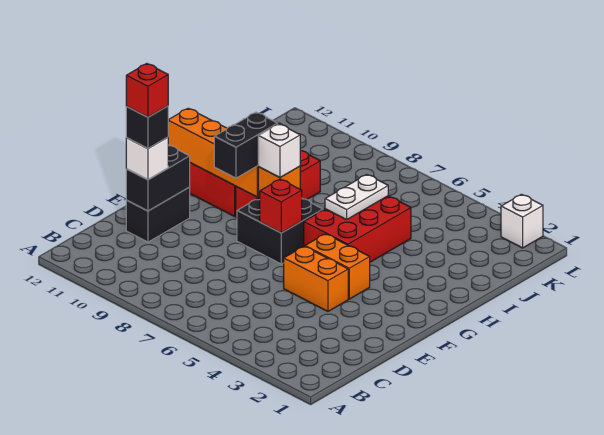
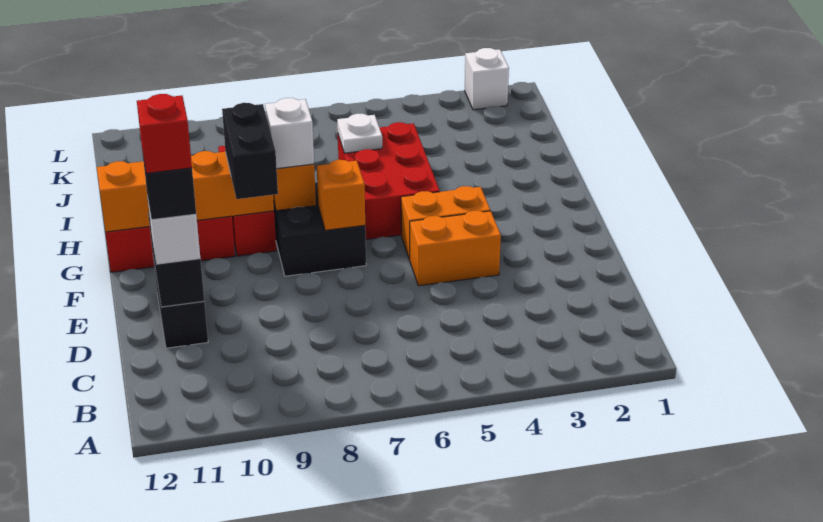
red brick F7 level 2 -> orange brick F7 level 2
white plate H6:I6 level 2 -> white plate I6 level 2

